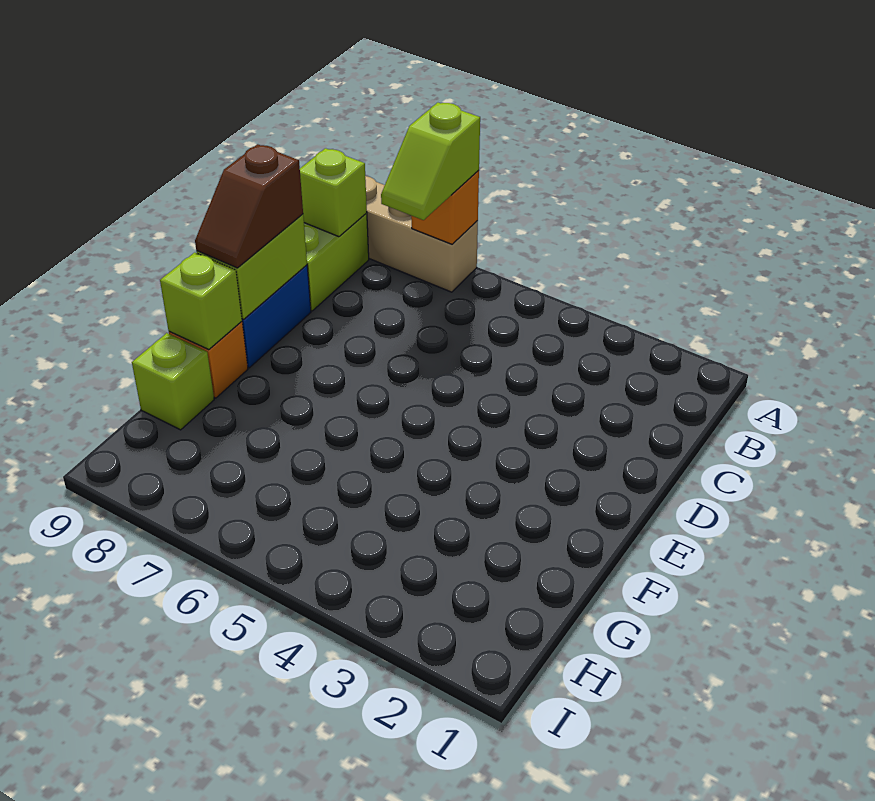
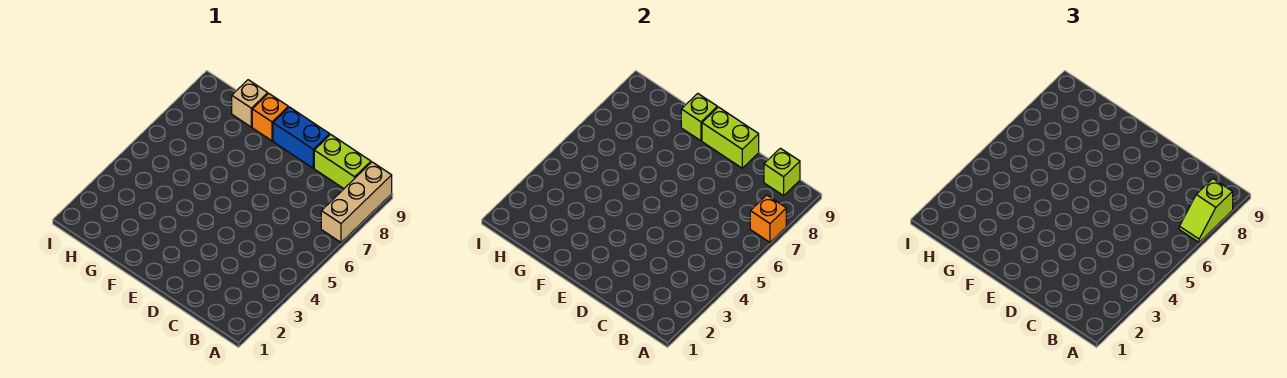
lime slope A7:B7 level 3 top A -> lime slope A7:A8 level 3 top 8
brown slope D9:E9 level 3 top D -> none
lime brick G9 level 1 -> tan brick G9 level 1

